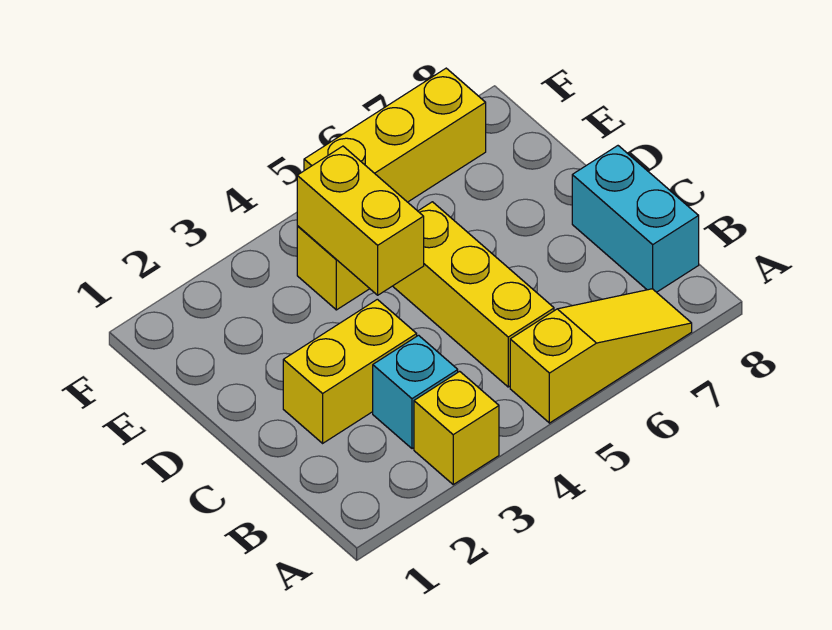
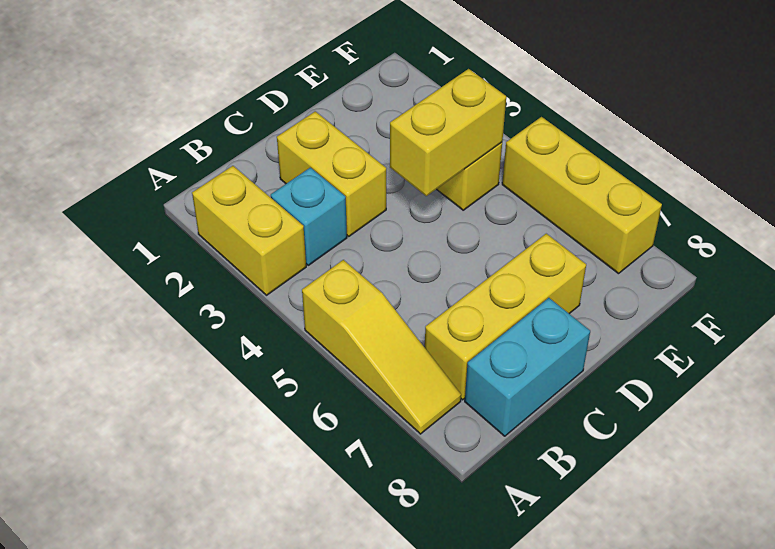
yellow brick A3 level 1 -> yellow brick A2:A3 level 1
yellow brick B5:D5 level 1 -> yellow brick B7:D7 level 1

